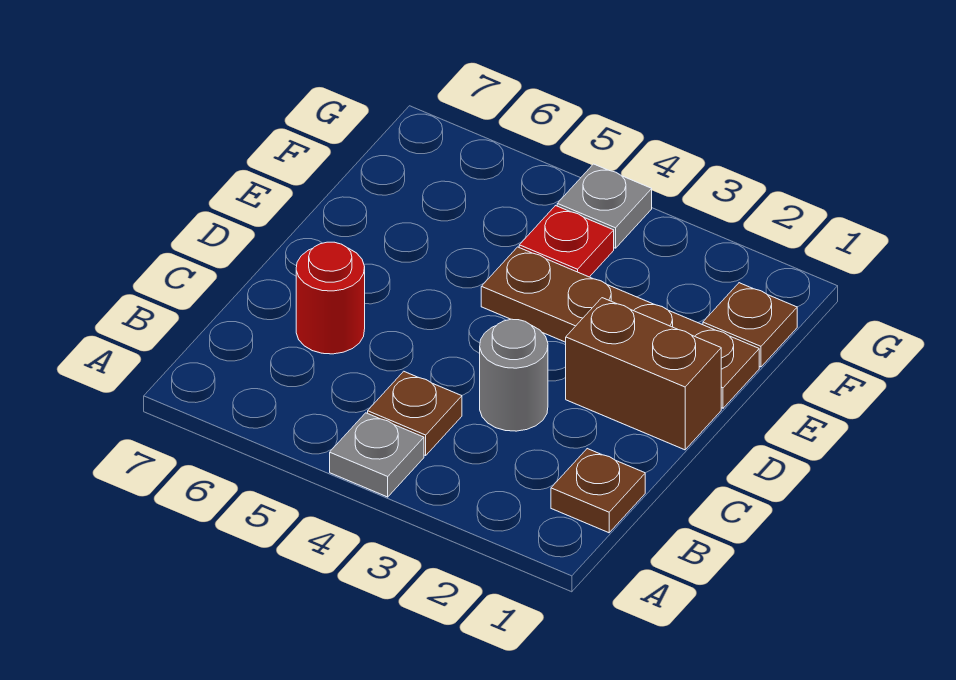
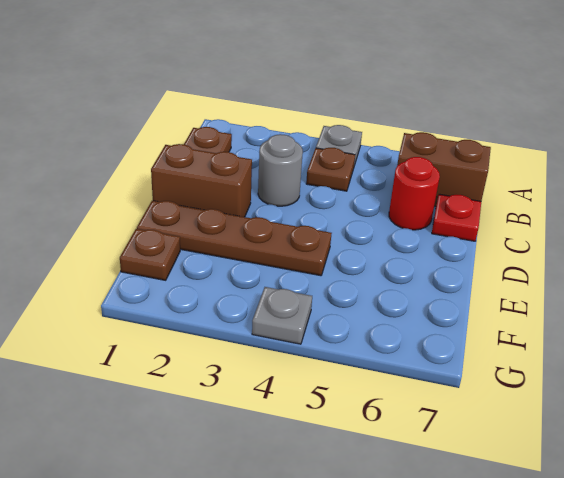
none -> brown brick B6:B7 level 1
red plate F4 level 1 -> red plate C7 level 1

